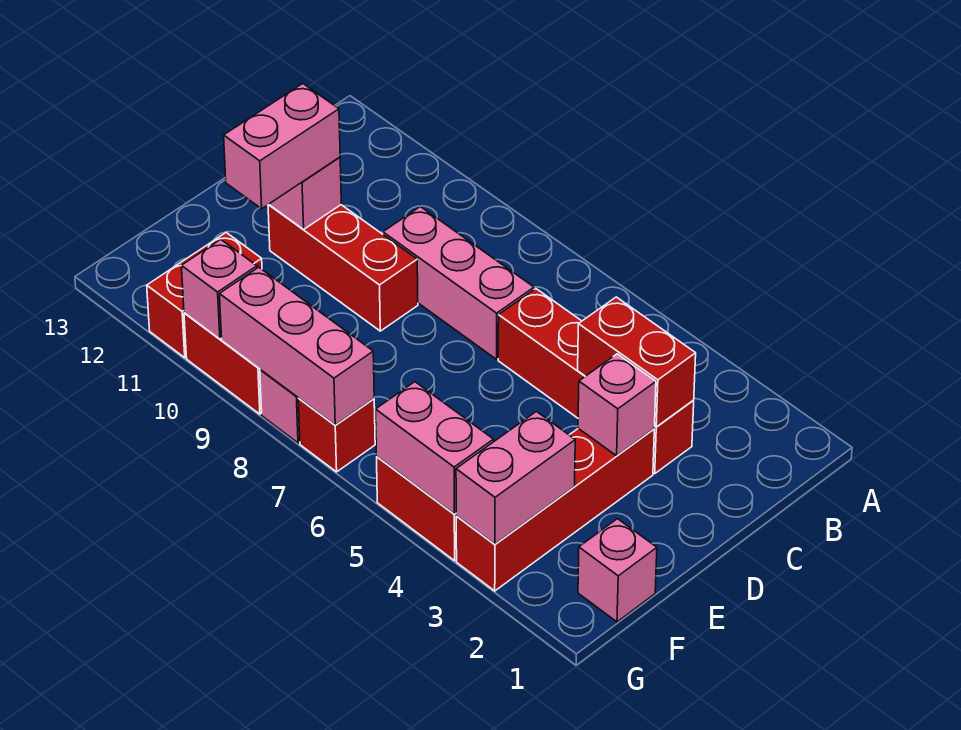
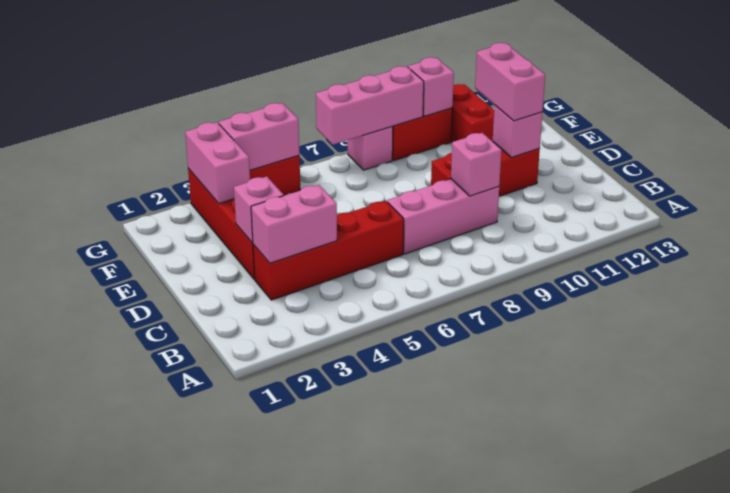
red brick C3:C4 level 2 -> pink brick C3:C4 level 2
pink brick F1 level 1 -> pink brick C9 level 2
red brick G7 level 1 -> none

